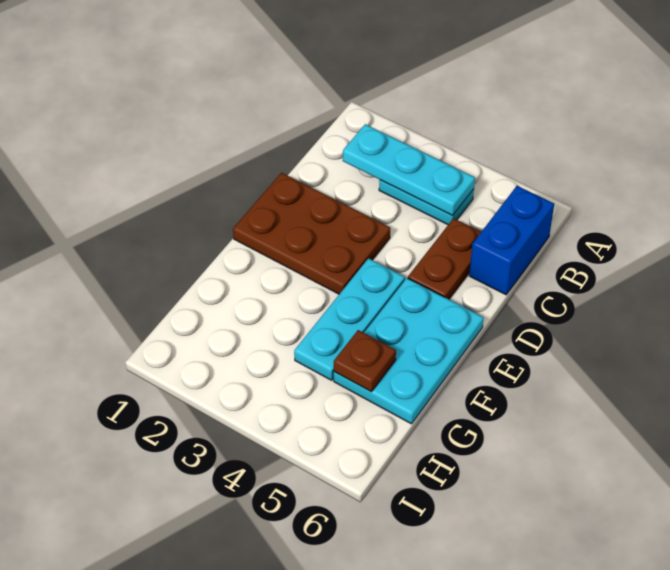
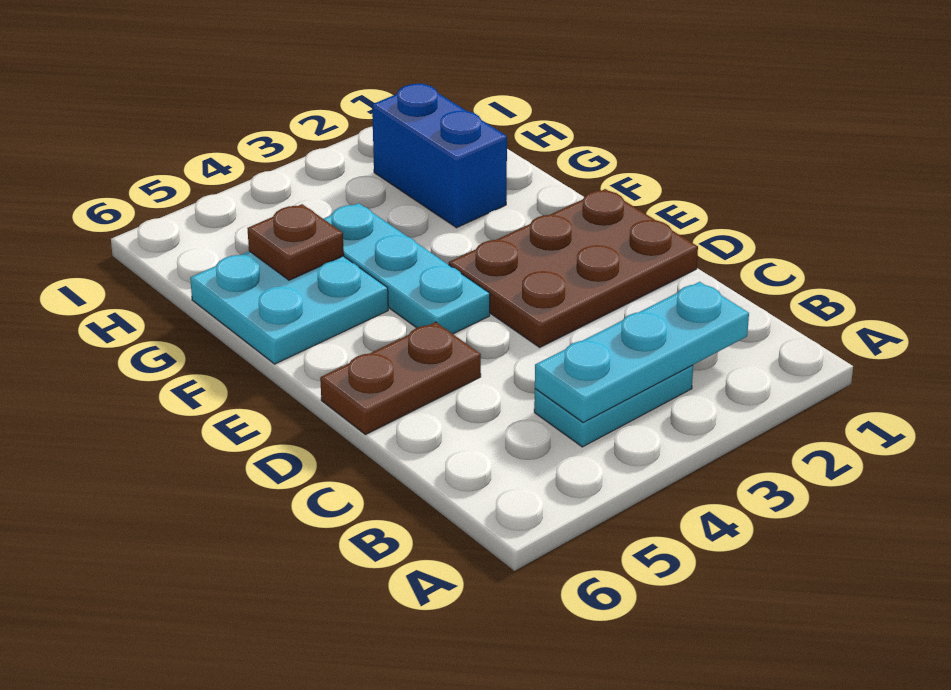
blue brick B6:C6 level 1 -> blue brick G2:H2 level 1
brown plate C5:D5 level 1 -> brown plate D5:D6 level 1
cyan plate E5:G6 level 1 -> cyan plate F5:G6 level 1

